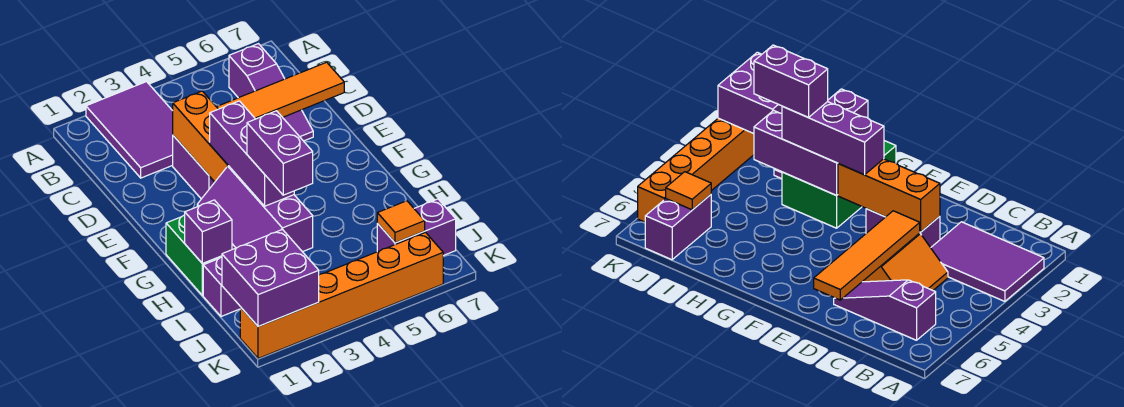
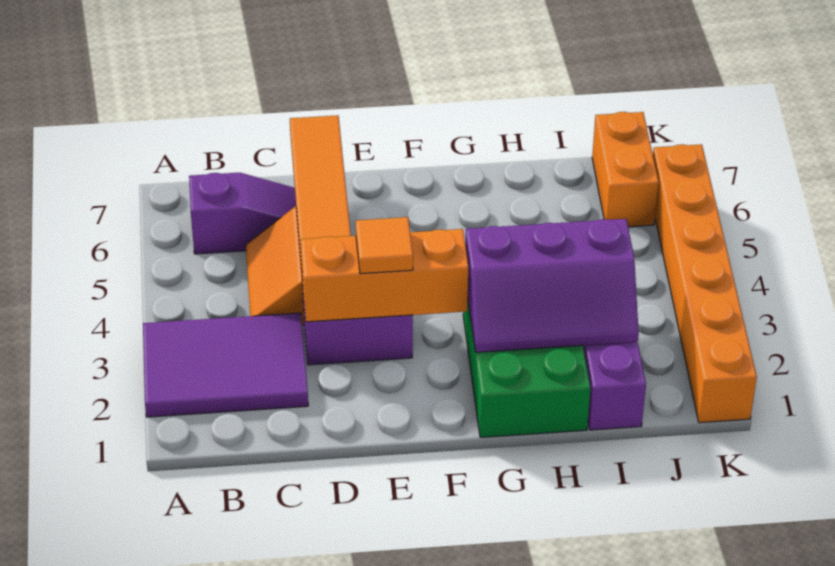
purple brick F3:H3 level 3 -> none
purple brick H1 level 2 -> none
purple brick H3:I3 level 4 -> none
purple brick J1:K2 level 2 -> none
purple brick J6:J7 level 1 -> orange brick J6:J7 level 1
orange tile J6 level 2 -> orange tile E3 level 3

